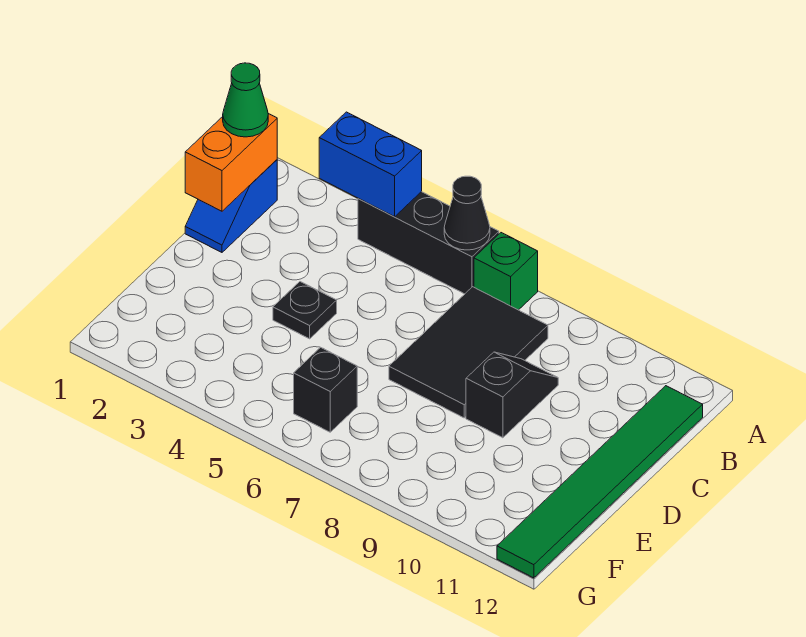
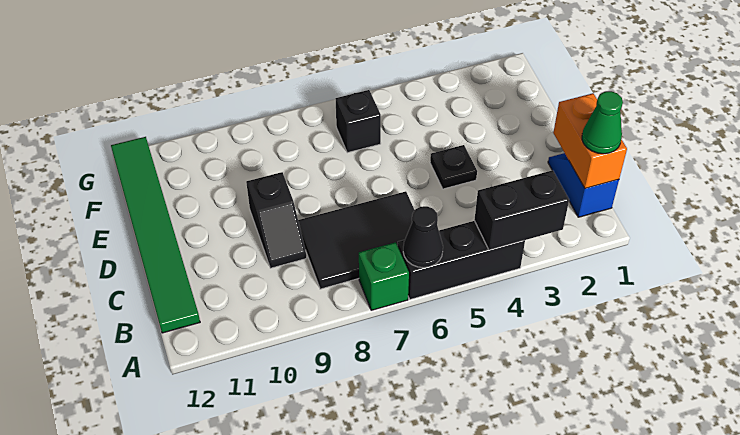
blue brick A3:A4 level 2 -> black brick A3:A4 level 2
black tile B7:D8 level 1 -> black tile B6:C8 level 1

